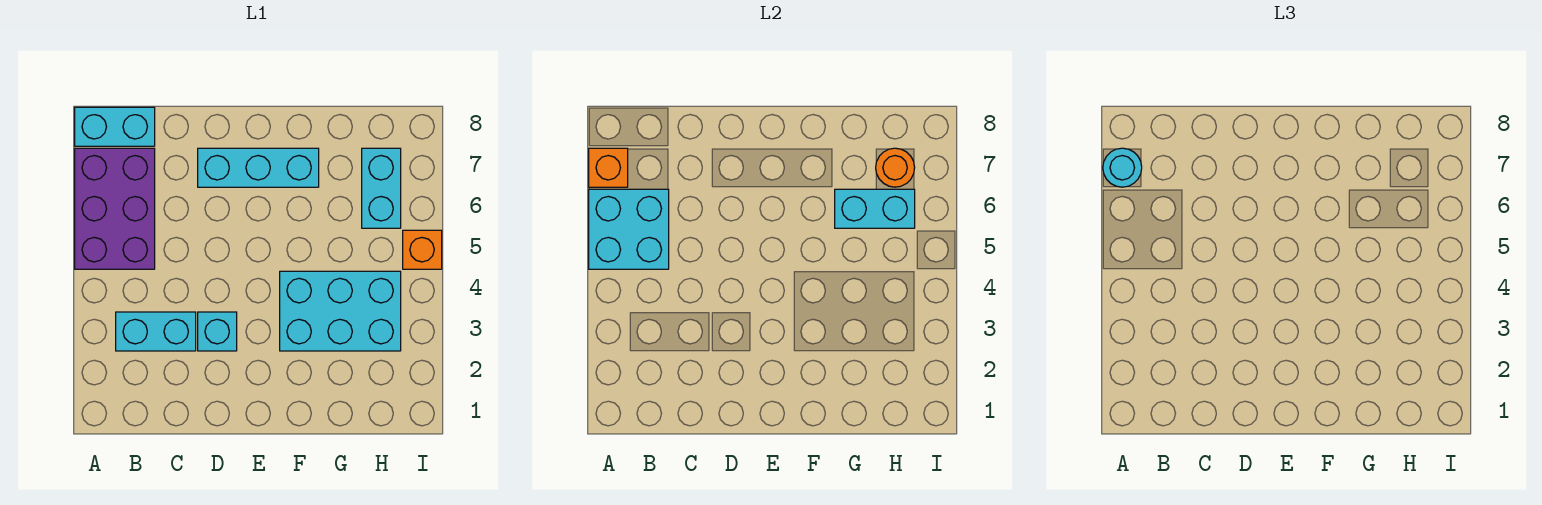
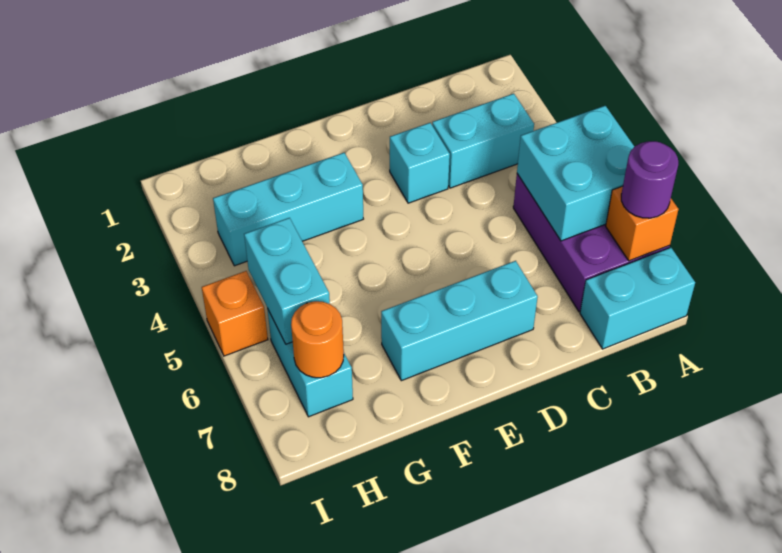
cyan round brick A7 level 3 -> purple round brick A7 level 3
cyan brick F3:H4 level 1 -> cyan brick F3:H3 level 1
cyan brick G6:H6 level 2 -> cyan brick H5:H6 level 2

